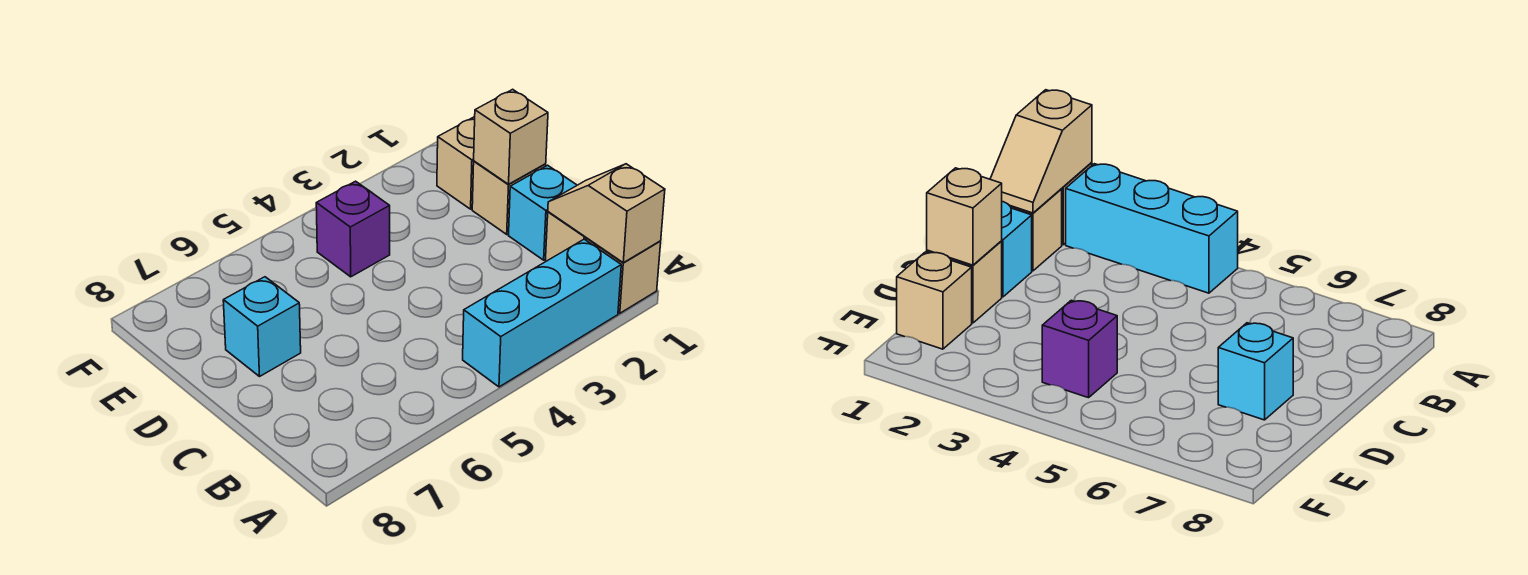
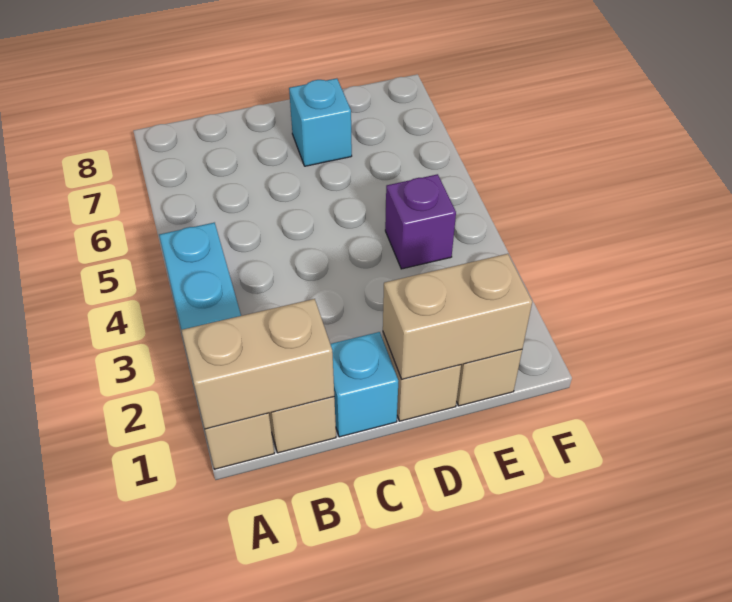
tan slope A1:B1 level 2 top A -> tan brick A1:B1 level 2
tan brick D1 level 2 -> tan brick D1:E1 level 2

